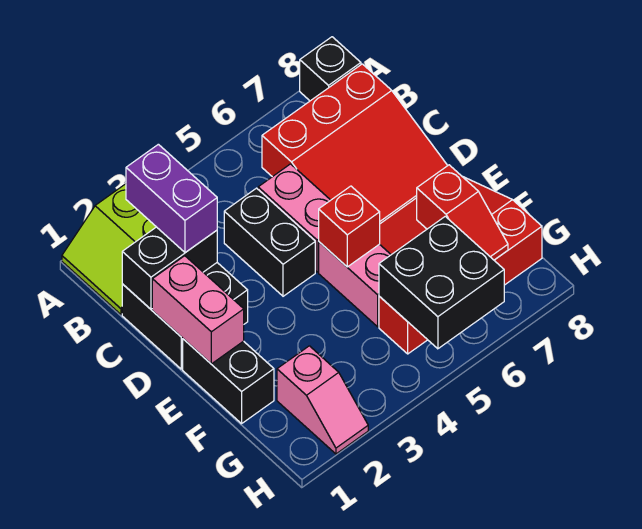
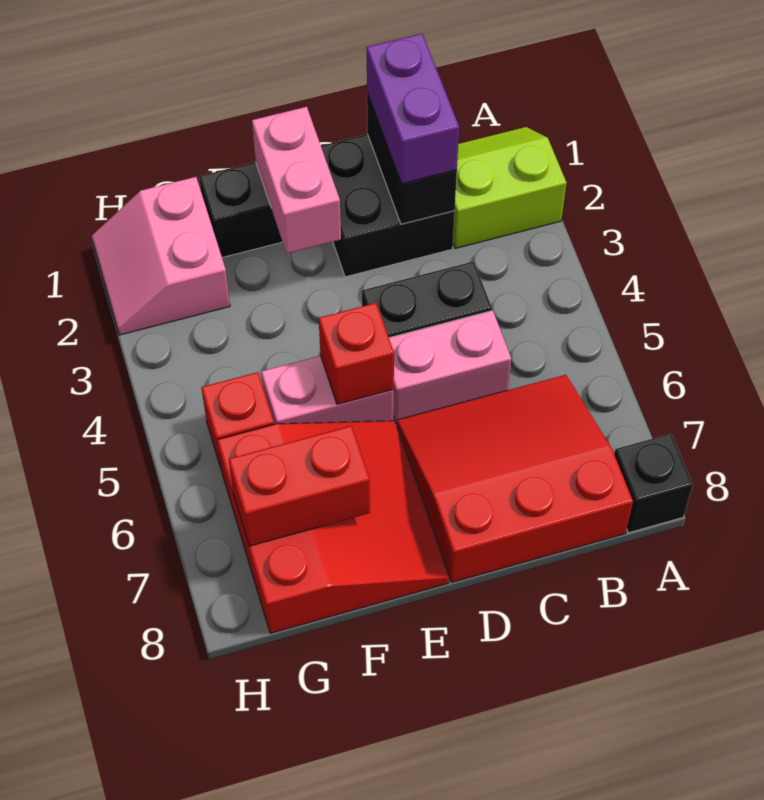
purple brick B2:C2 level 3 -> purple brick C1:C2 level 3
red slope B6:D8 level 1 top B -> red slope B6:D8 level 1 top 8
pink brick D1:E1 level 2 -> pink brick E1:E2 level 2
red slope F7:G7 level 2 top F -> red brick F7:G7 level 2
pink slope G2:H2 level 1 top G -> pink slope G1:H2 level 1 top G
black brick G5:H6 level 2 -> none

